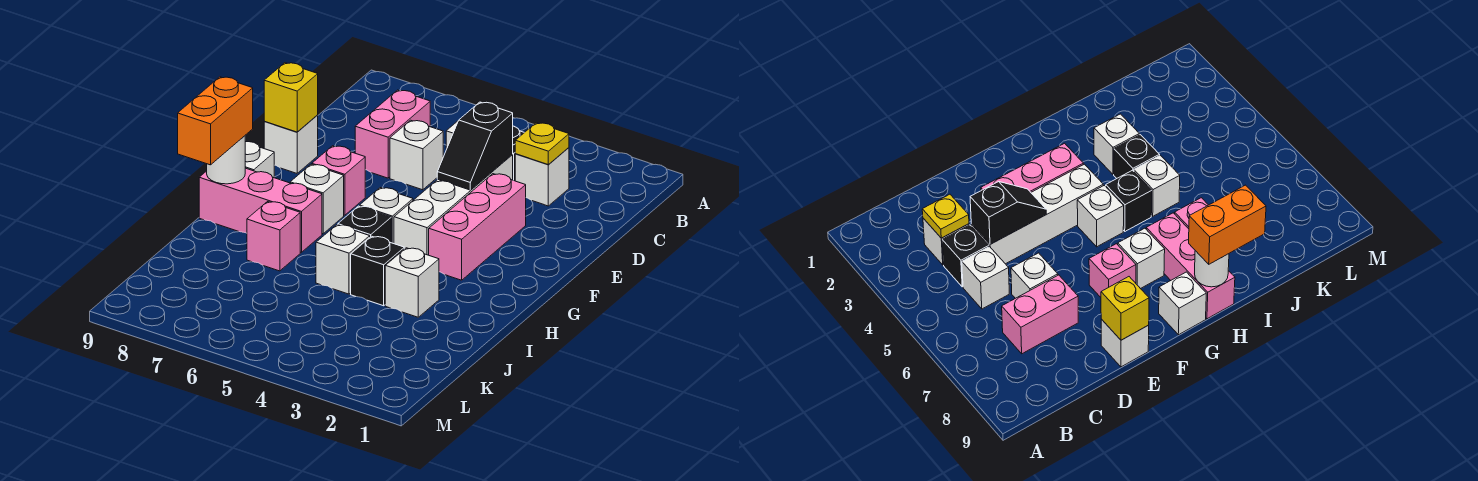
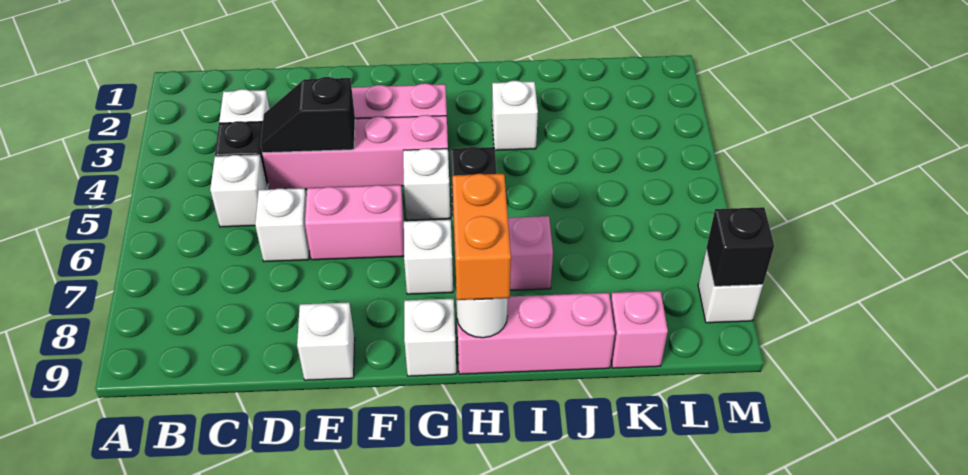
yellow plate C3 level 2 -> none
pink brick C7:D7 level 1 -> pink brick E6:F6 level 1
white brick D4:G4 level 1 -> pink brick D4:G4 level 1
black slope D4:E4 level 2 top D -> black slope D4:E4 level 2 top E
yellow brick E9 level 2 -> none
pink brick F7 level 1 -> pink brick K9 level 1
pink brick H7:H9 level 1 -> pink brick H9:J9 level 1
orange brick H9:I9 level 3 -> orange brick H8:H9 level 3
black brick I4 level 1 -> black brick M8 level 2
white brick I5 level 1 -> white brick M8 level 1

